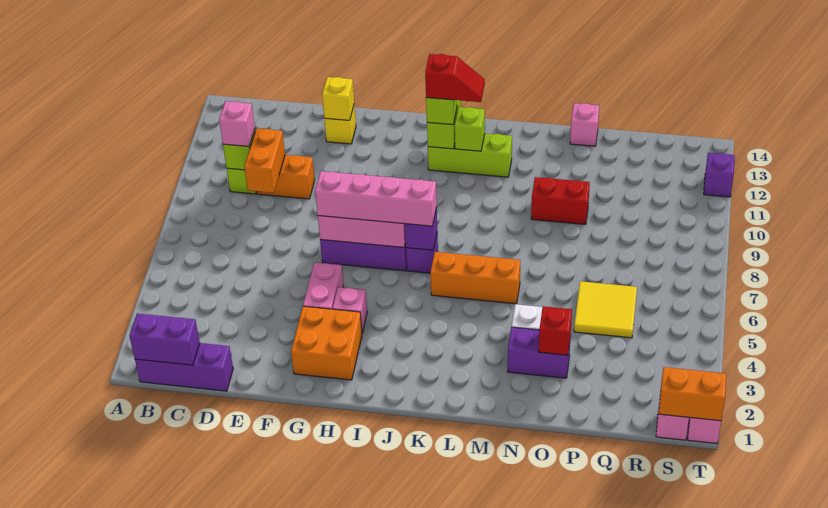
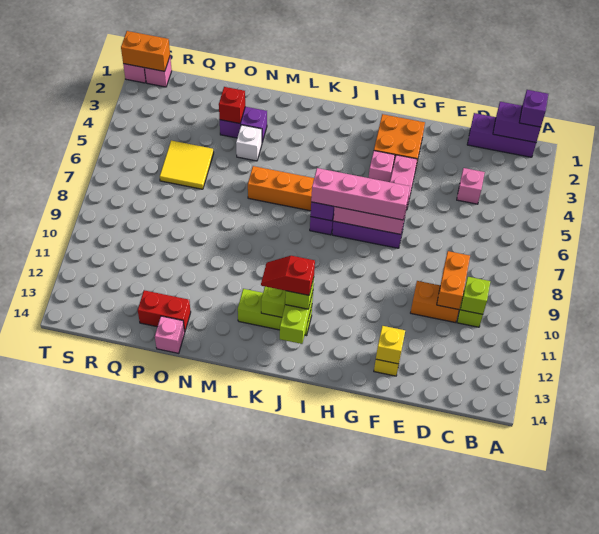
pink brick C10 level 3 -> pink brick D4 level 1
red brick N10:O10 level 1 -> red brick O13:P13 level 1
purple brick T12 level 1 -> purple brick B1 level 3

